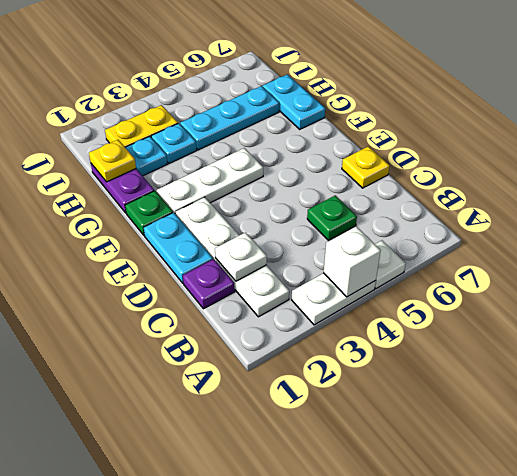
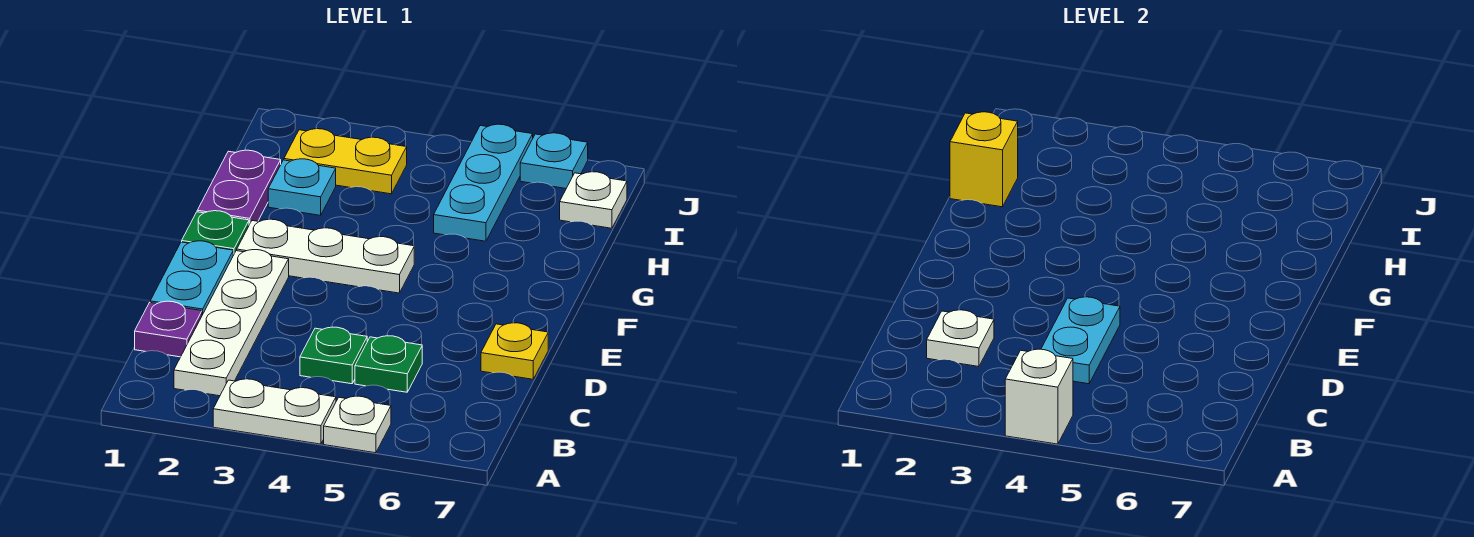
none -> green plate C4 level 1
cyan plate G7:H7 level 1 -> cyan plate C4:D4 level 2
yellow plate H1 level 2 -> yellow brick H1 level 2
cyan plate H3 level 1 -> cyan plate J6 level 1
cyan plate H4:H6 level 1 -> cyan plate H5:J5 level 1
none -> white plate I7 level 1

